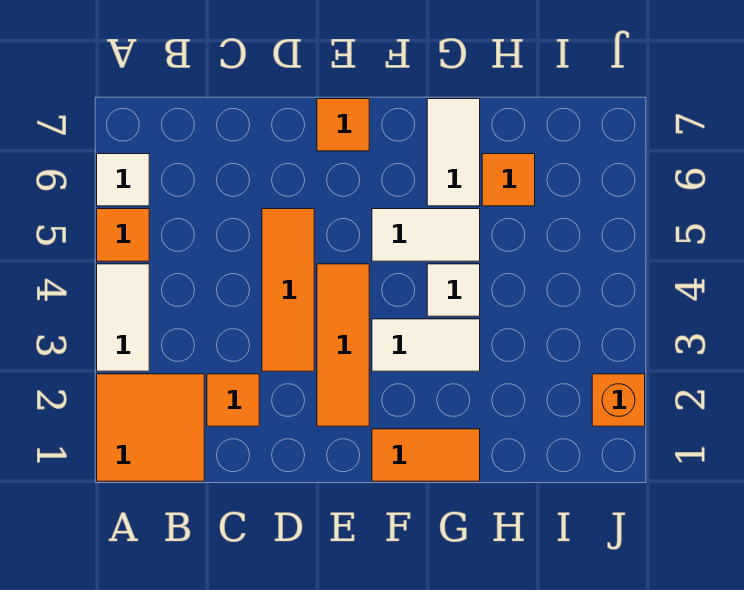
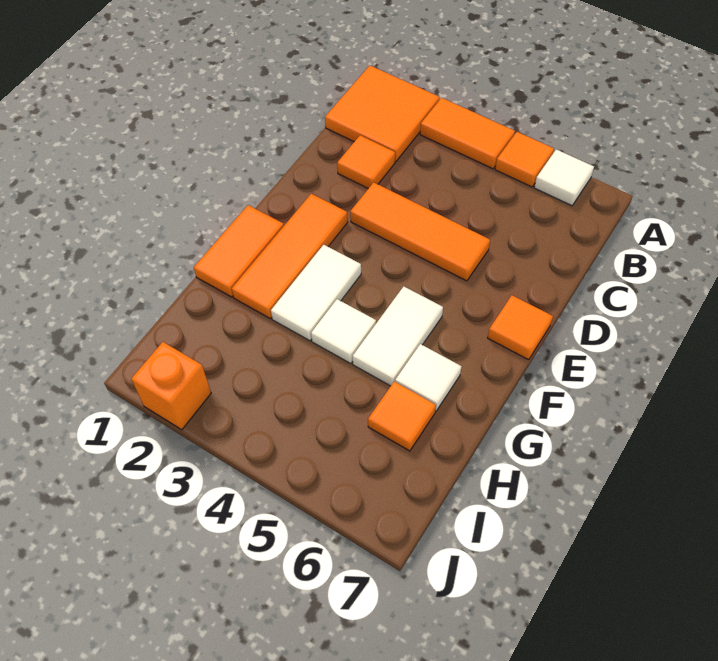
white tile A3:A4 level 1 -> orange tile A3:A4 level 1
orange tile E2:E4 level 1 -> orange tile E2:G2 level 1
white tile G6:G7 level 1 -> white tile G6 level 1

